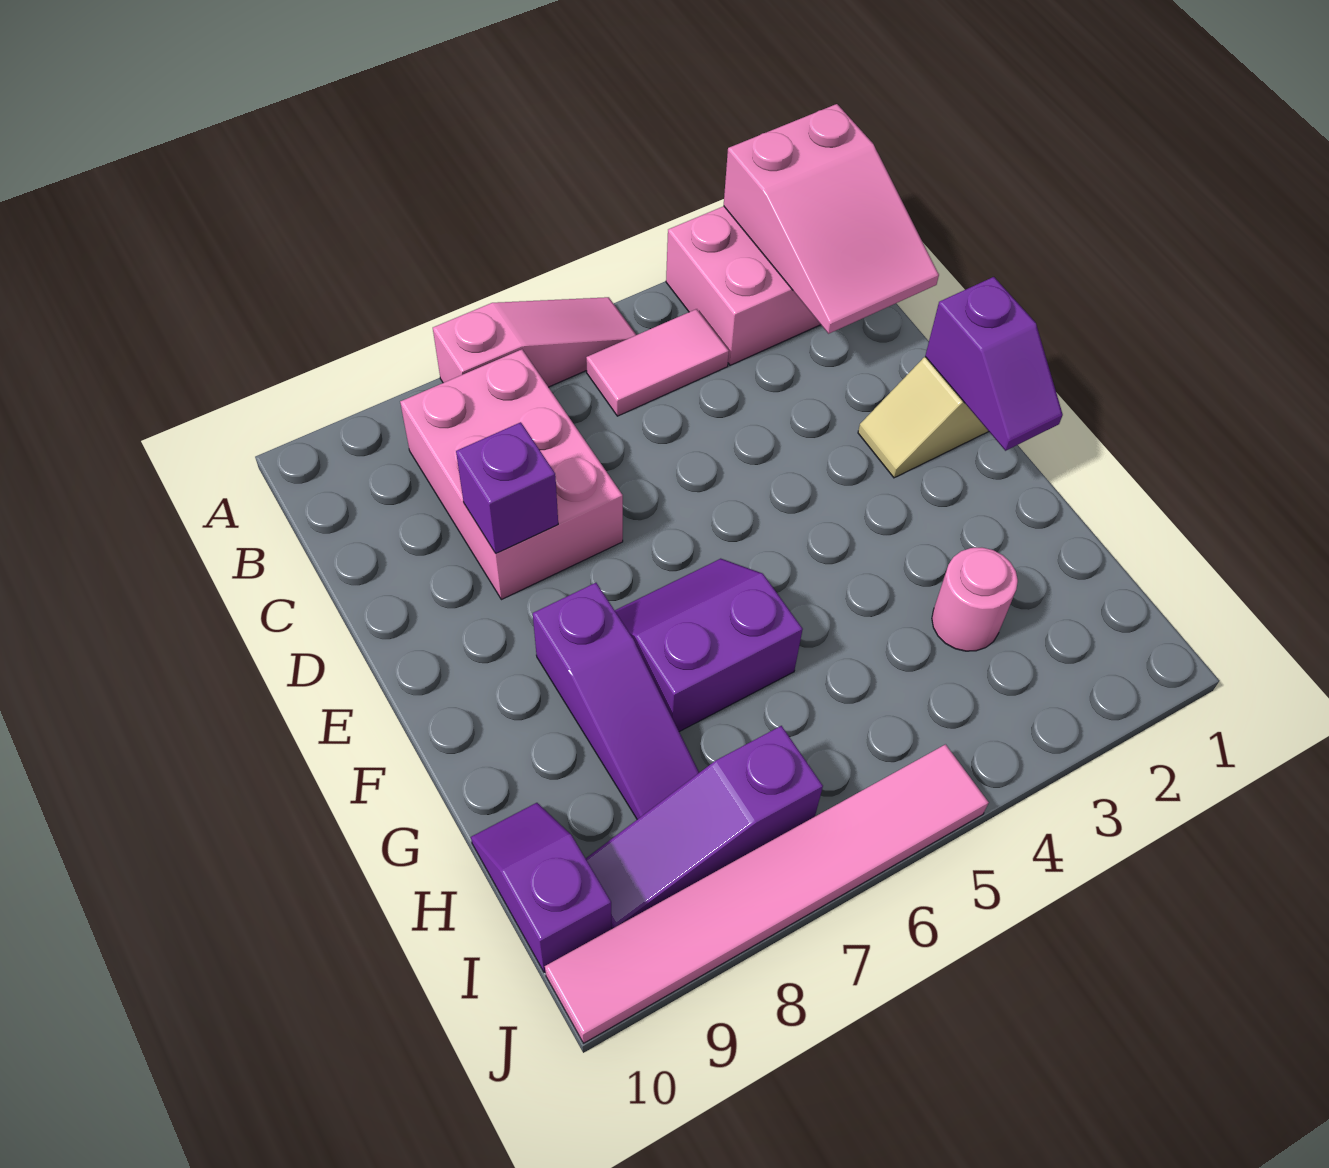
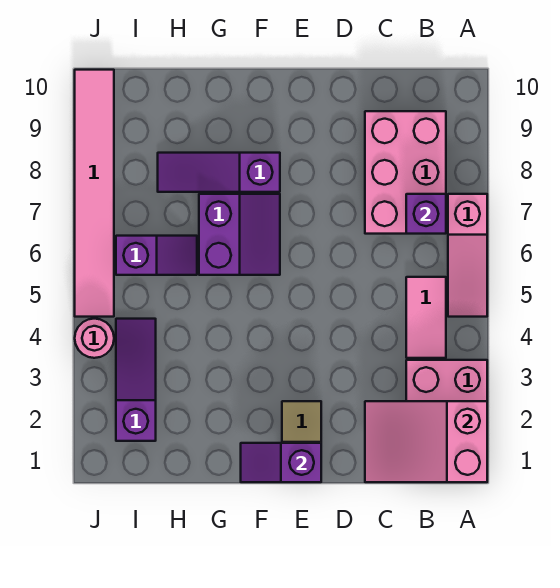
pink brick B7:D8 level 1 -> pink brick B7:C9 level 1
purple brick D8 level 2 -> purple brick B7 level 2
pink round brick H3 level 1 -> pink round brick J4 level 1
purple slope H10:I10 level 1 top I -> purple slope H6:I6 level 1 top I
purple slope I7:I9 level 1 top 7 -> purple slope I2:I4 level 1 top 2

